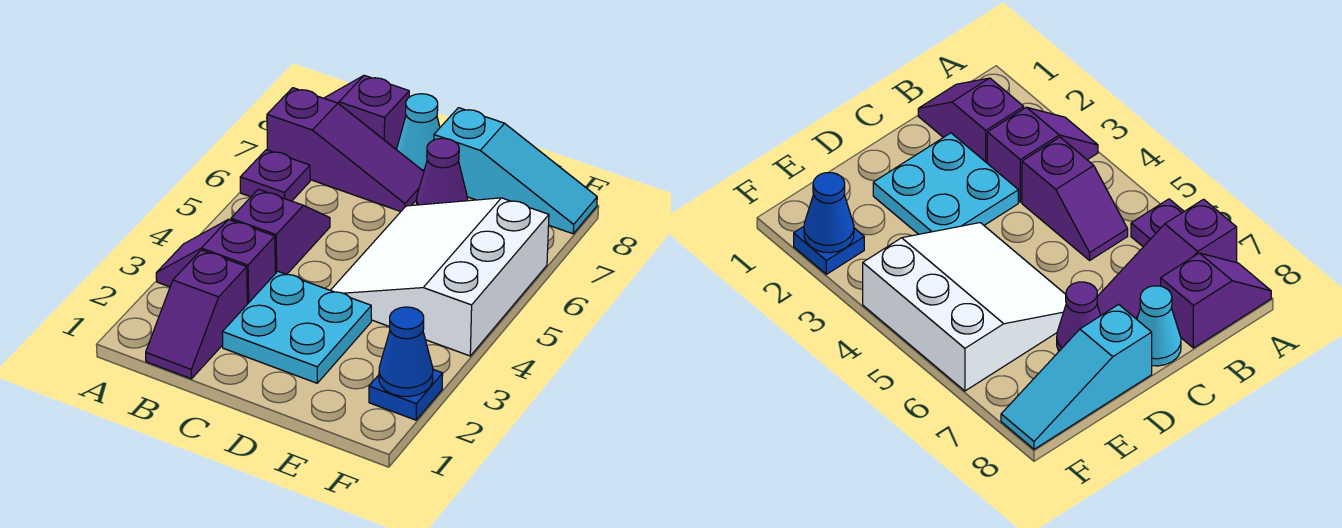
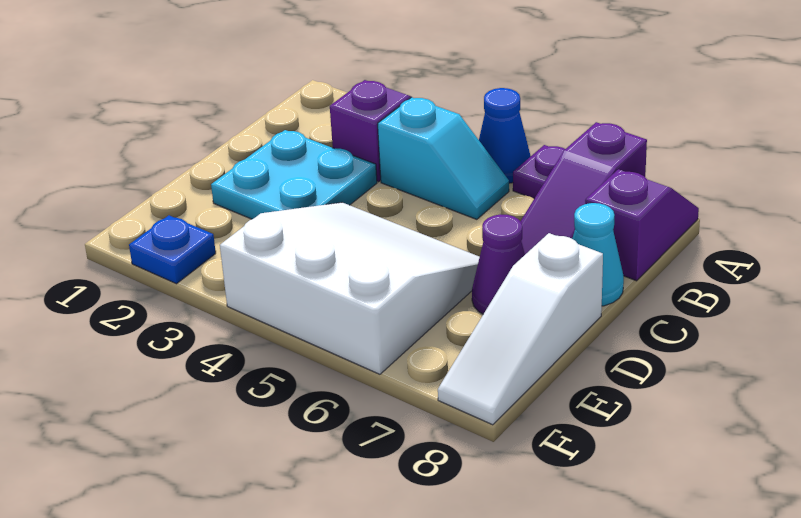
purple slope B1:B2 level 1 top 2 -> none
purple slope B4:B5 level 1 top 4 -> cyan slope B4:B5 level 1 top 4
cyan slope D8:F8 level 1 top D -> white slope D8:F8 level 1 top D
blue cone F2 level 2 -> blue cone A5 level 1

